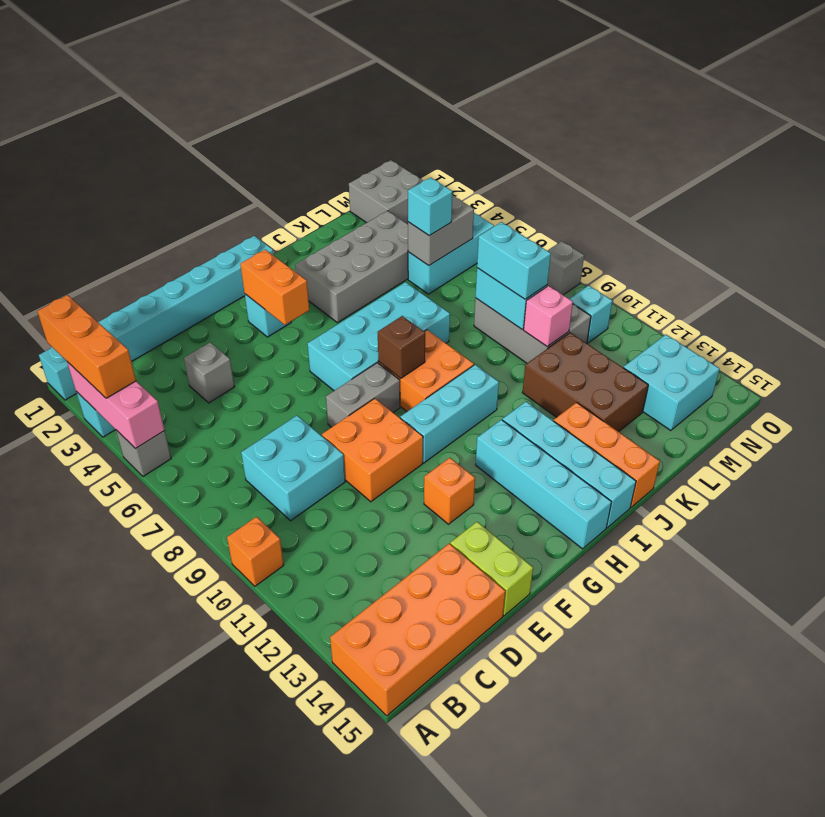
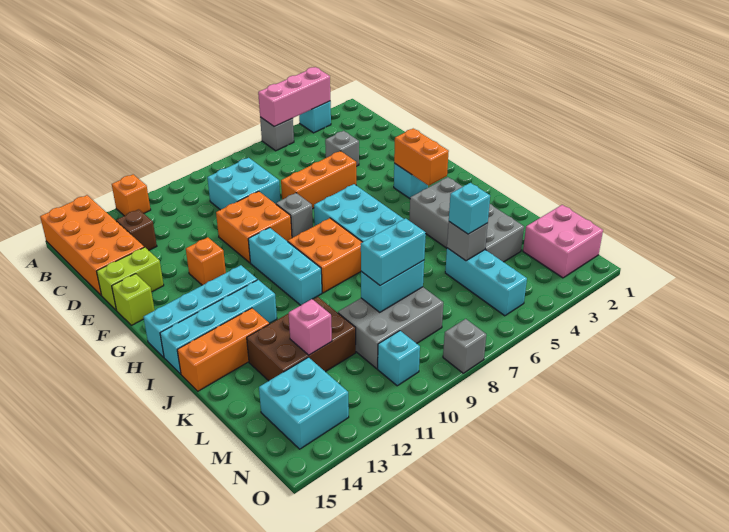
cyan brick A1:H1 level 1 -> none
orange brick A2:A4 level 3 -> orange brick E5:E7 level 1
orange brick A10 level 1 -> orange brick A12 level 1
grey brick F8:G8 level 1 -> grey brick F8 level 1
none -> lime brick F15 level 1
orange brick G3:G4 level 2 -> orange brick G3:H3 level 2
brown brick H8 level 2 -> brown brick C13 level 1
grey brick L5:M5 level 2 -> grey brick L5 level 2
pink brick L10 level 2 -> pink brick L12 level 2
grey brick M1:N2 level 1 -> pink brick M1:N2 level 1

